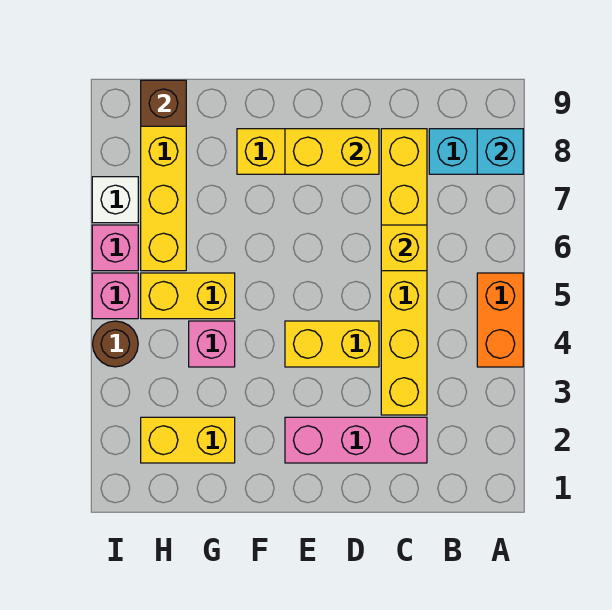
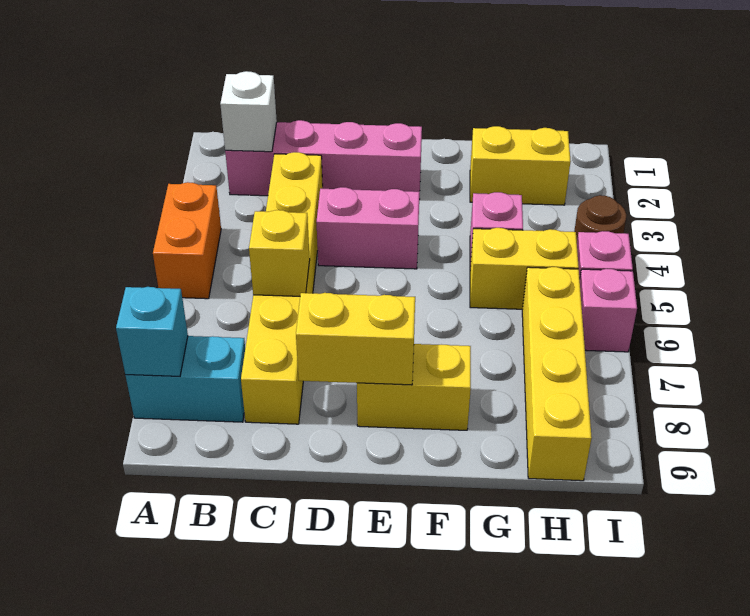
pink brick C2:E2 level 1 -> pink brick B2:E2 level 1
yellow brick D4:E4 level 1 -> pink brick D4:E4 level 1
brown brick H9 level 2 -> none
white brick I7 level 1 -> white brick B2 level 2

